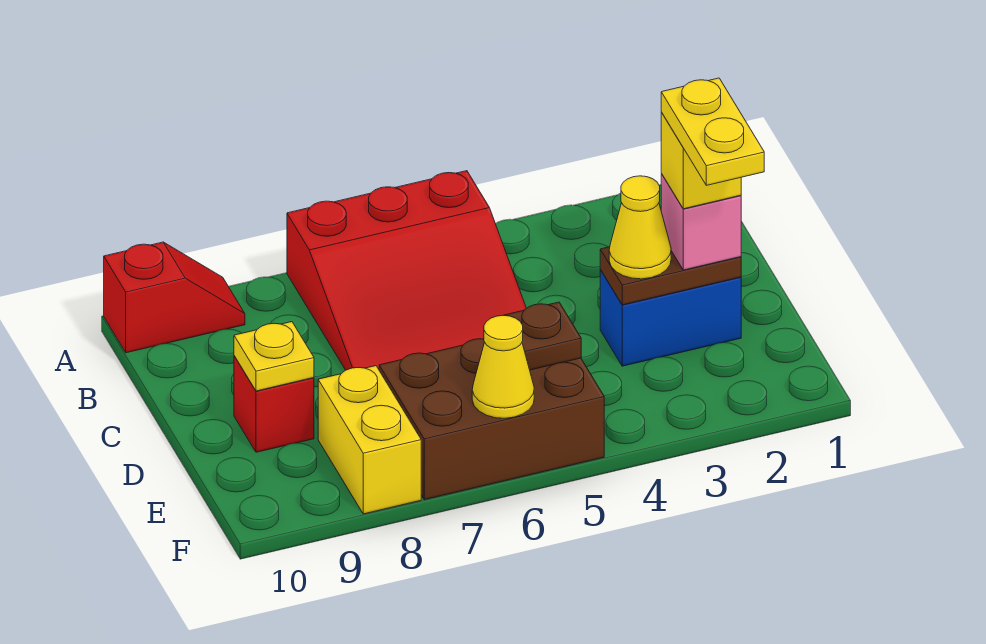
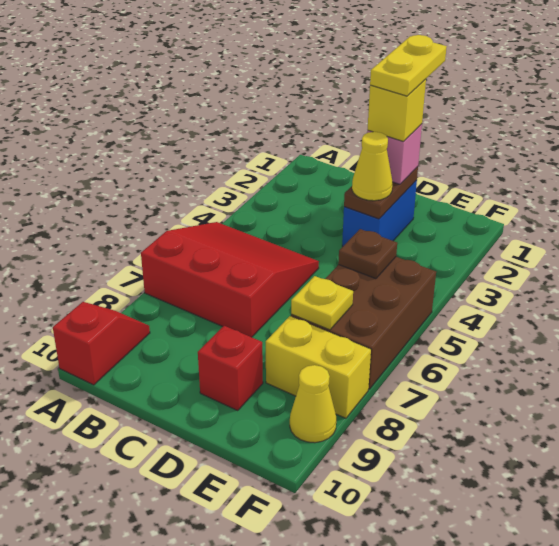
red slope A5:C7 level 1 top A -> red slope A5:C7 level 1 top 7
yellow plate D2:E2 level 5 -> yellow plate D1:D2 level 5
yellow plate D9 level 2 -> yellow plate E7 level 2
yellow cone F6 level 2 -> yellow cone F9 level 1

